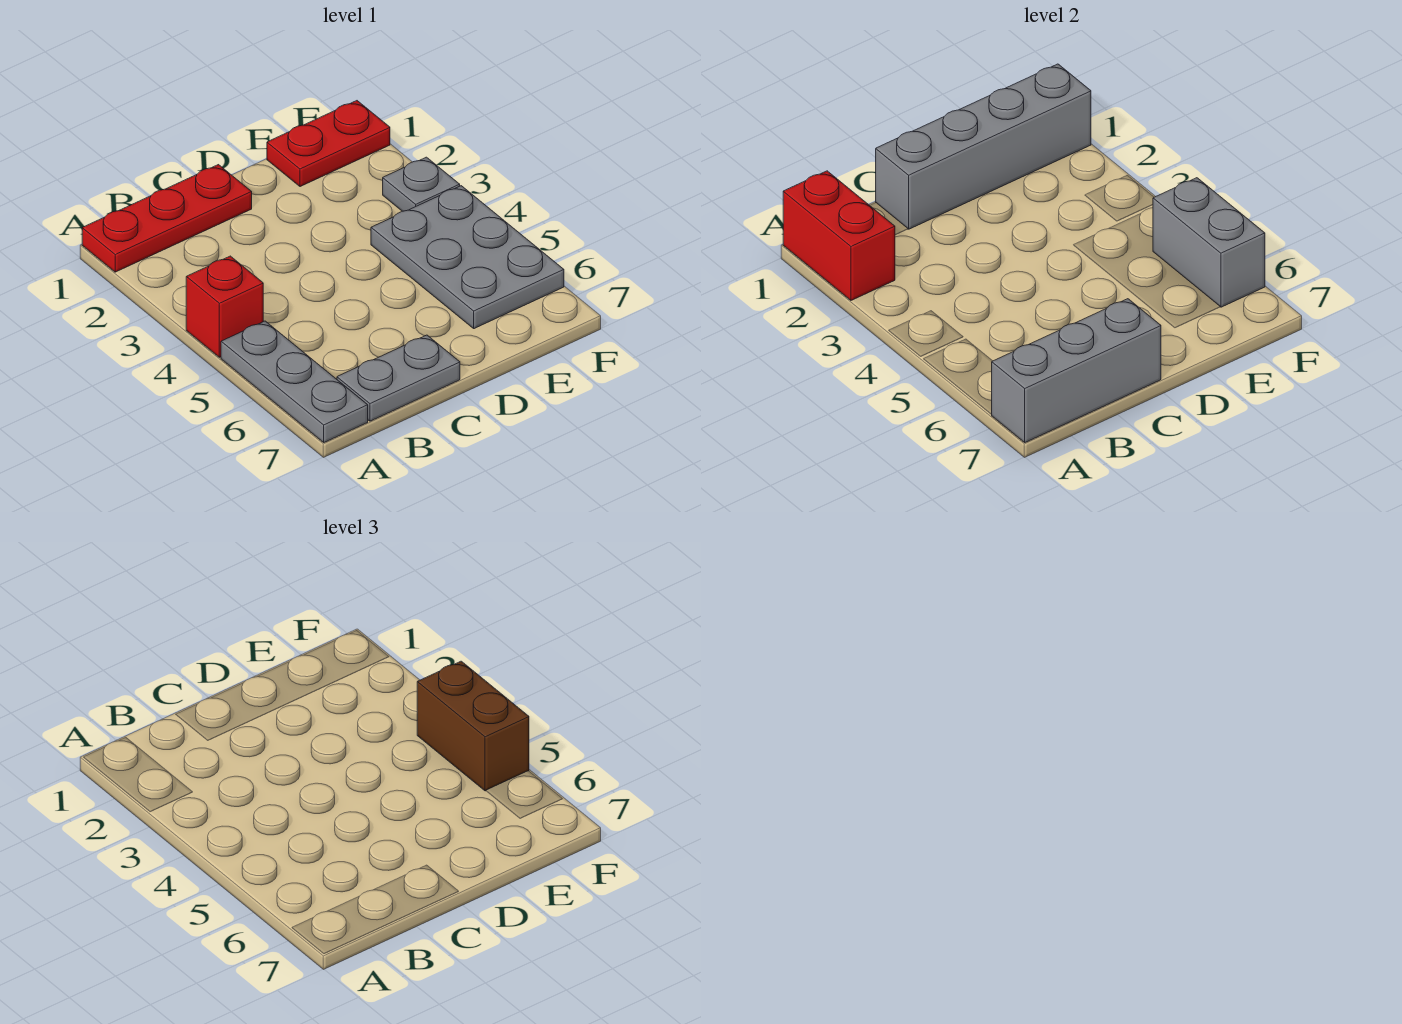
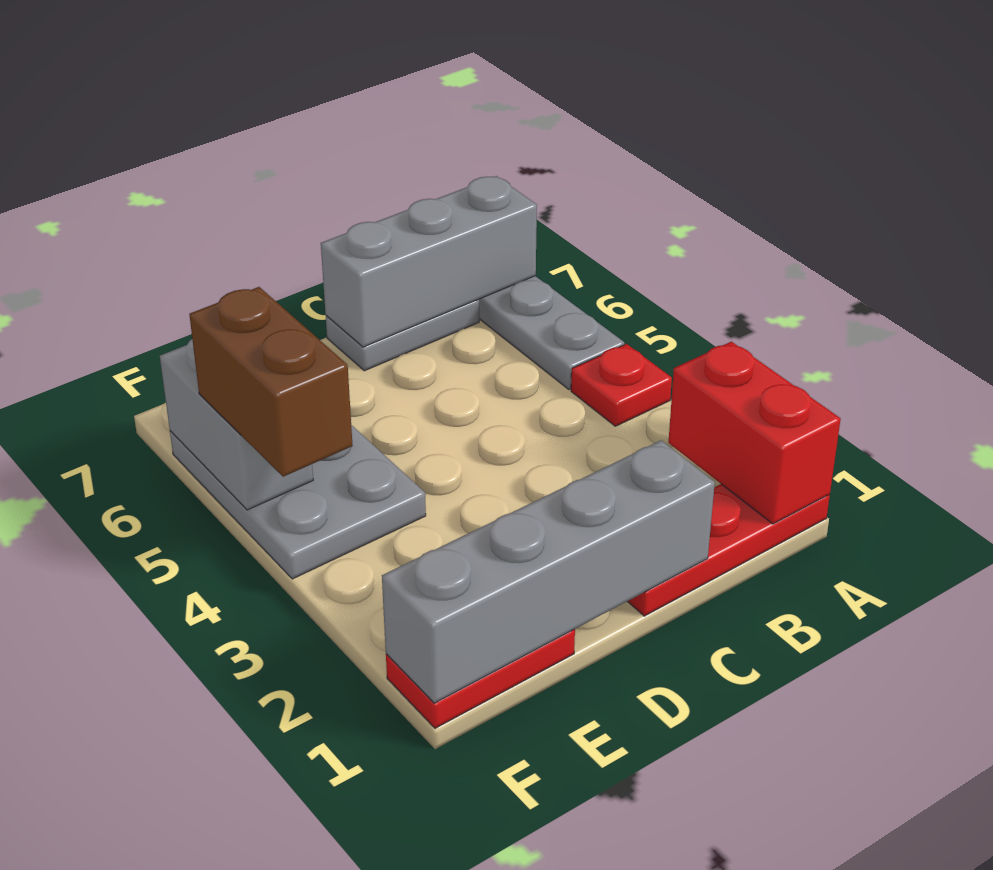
red brick A4 level 1 -> red plate A4 level 1
grey plate F3 level 1 -> none

